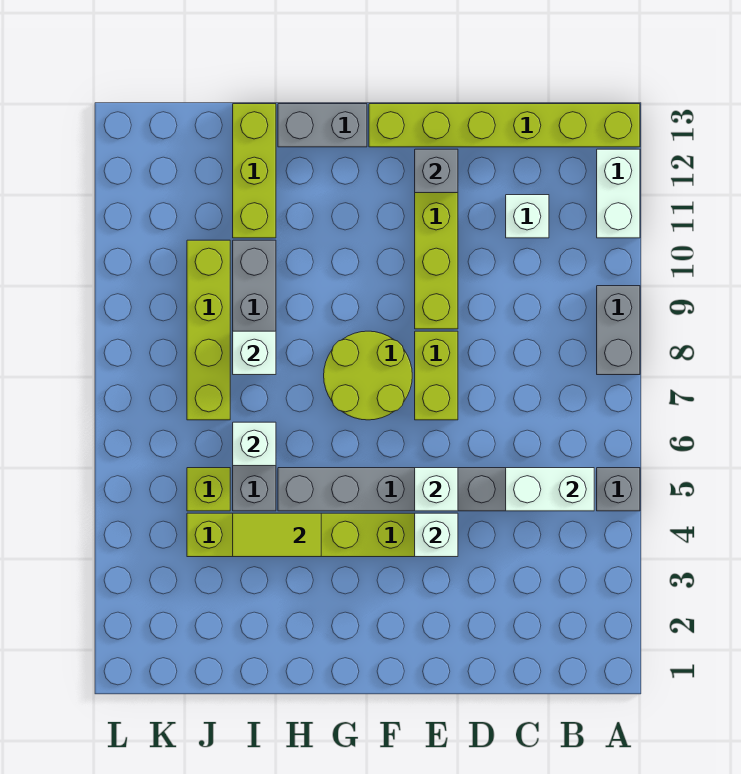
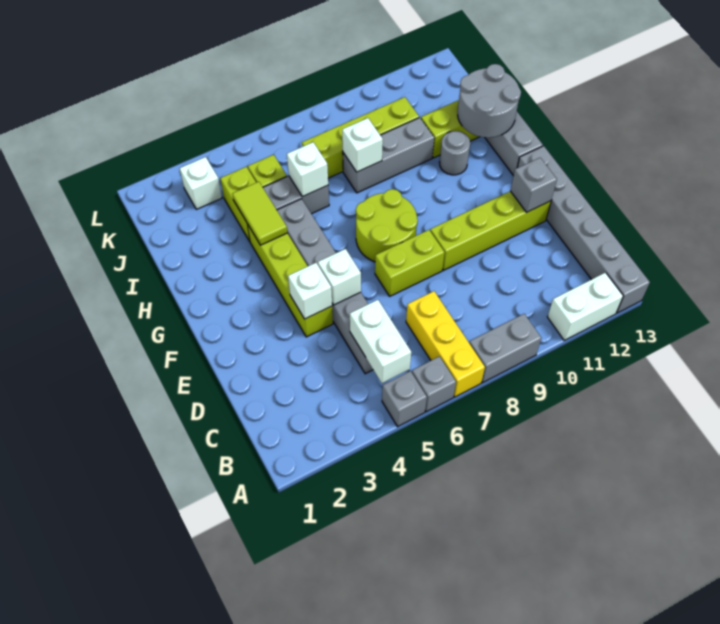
none -> grey brick A6 level 1
none -> yellow brick A7:C7 level 1
lime brick A13:F13 level 1 -> grey brick A13:F13 level 1
white brick C11 level 1 -> white brick K3 level 1
none -> grey round brick H11 level 1
none -> grey round brick H12:I13 level 2

